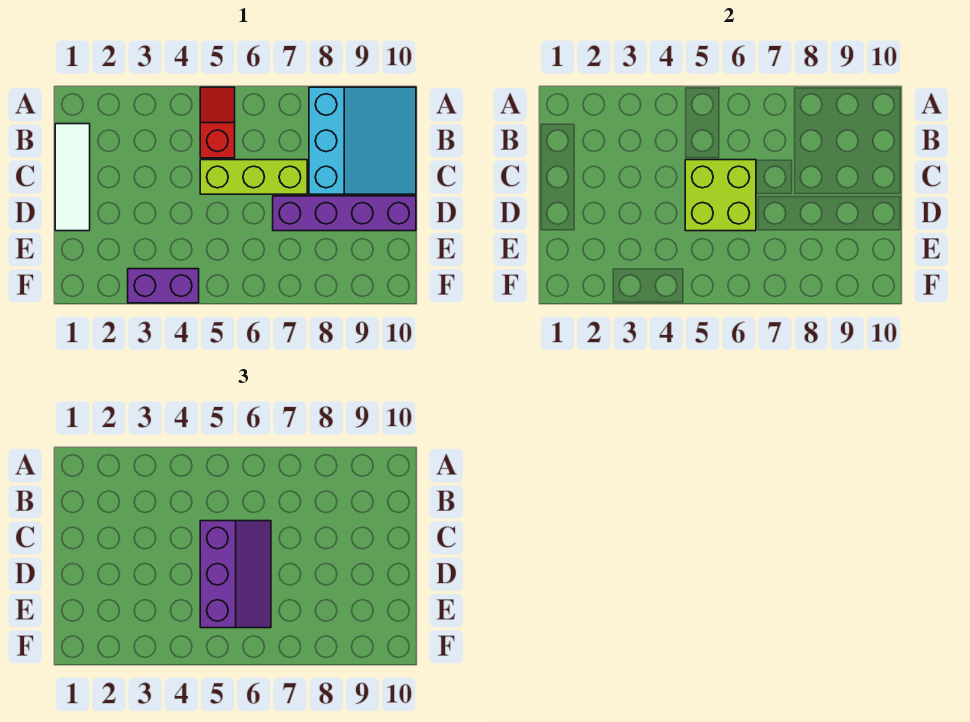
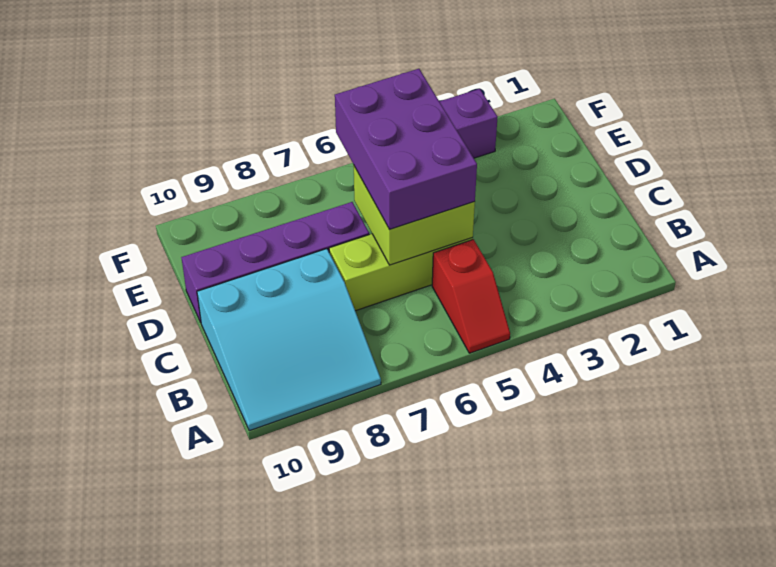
cyan slope A8:C10 level 1 top 8 -> cyan slope A8:C10 level 1 top C
white tile B1:D1 level 1 -> none
purple slope C5:E6 level 3 top 5 -> purple brick C5:E6 level 3

